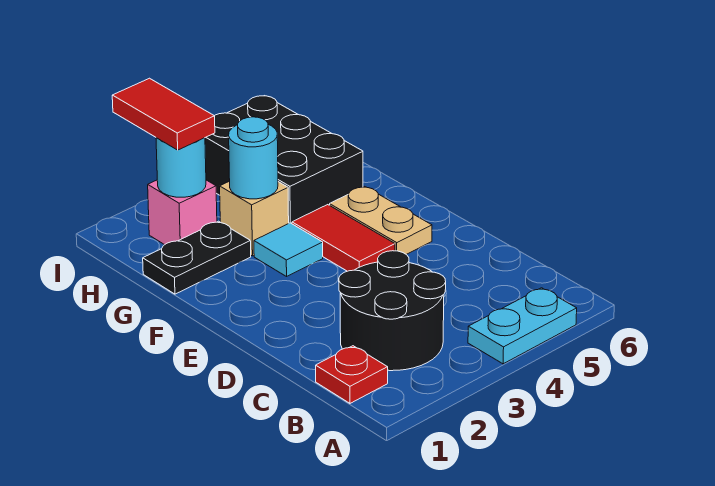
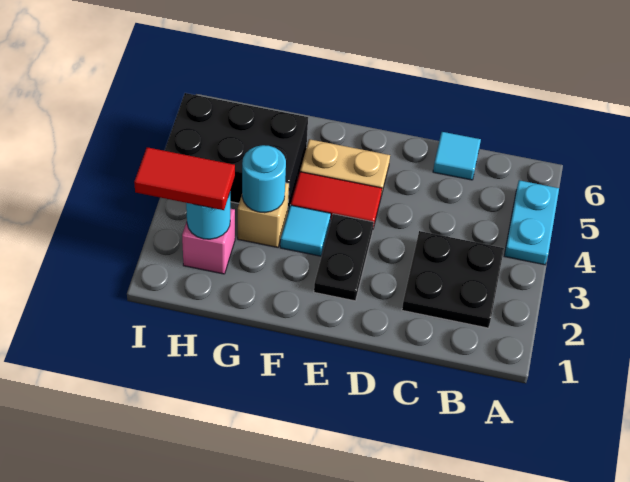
red plate B1 level 1 -> none
black round brick B2:C3 level 1 -> black plate B2:C3 level 1
none -> cyan tile C6 level 1
black plate G1:G2 level 1 -> black plate E2:E3 level 1

